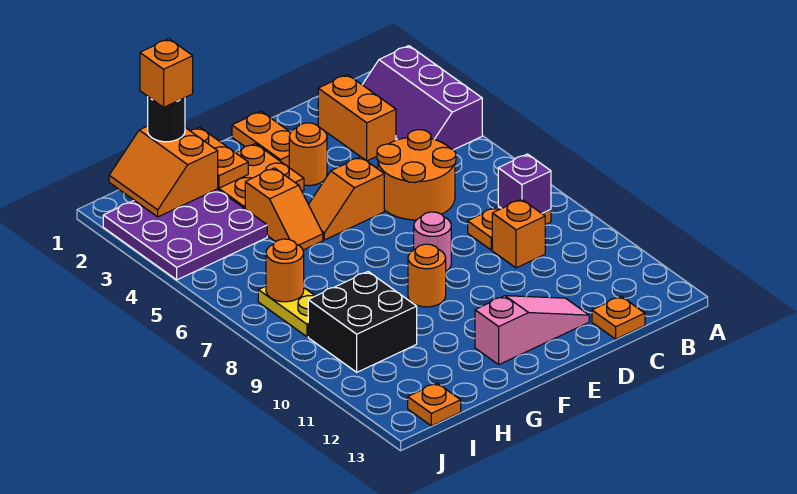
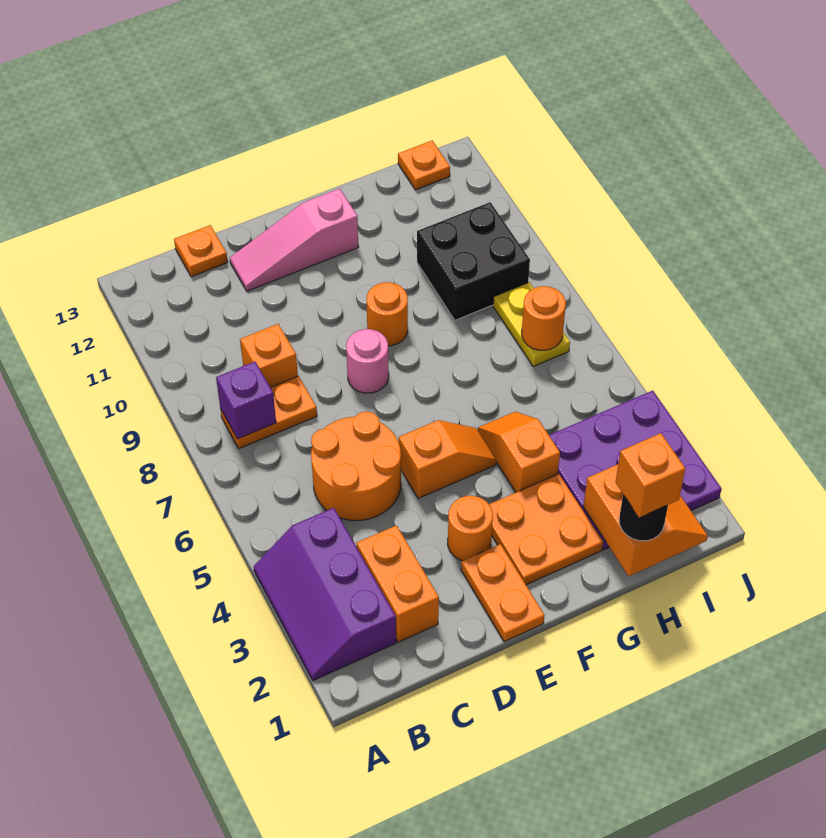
purple slope A2:B4 level 1 top A -> purple slope A2:B4 level 1 top B
orange plate G1:G2 level 2 -> none

